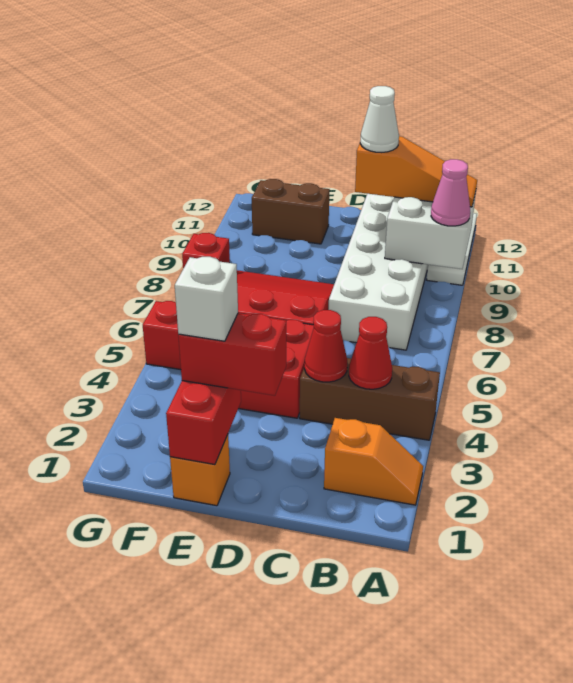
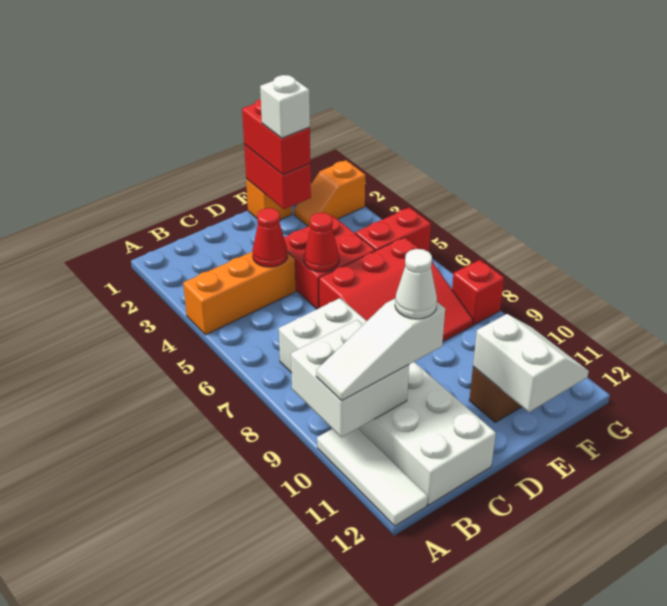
orange slope A2:B2 level 1 top B -> orange slope F2:G2 level 1 top G
brown brick A4:C4 level 1 -> orange brick A4:C4 level 1
pink cone A9 level 3 -> none
orange slope A10:C10 level 3 top C -> white slope A10:C10 level 3 top C
red cone B4 level 2 -> red cone D5 level 2
red brick D2:E2 level 3 -> red brick E1:E2 level 3
none -> white slope E11:F12 level 2 top E

